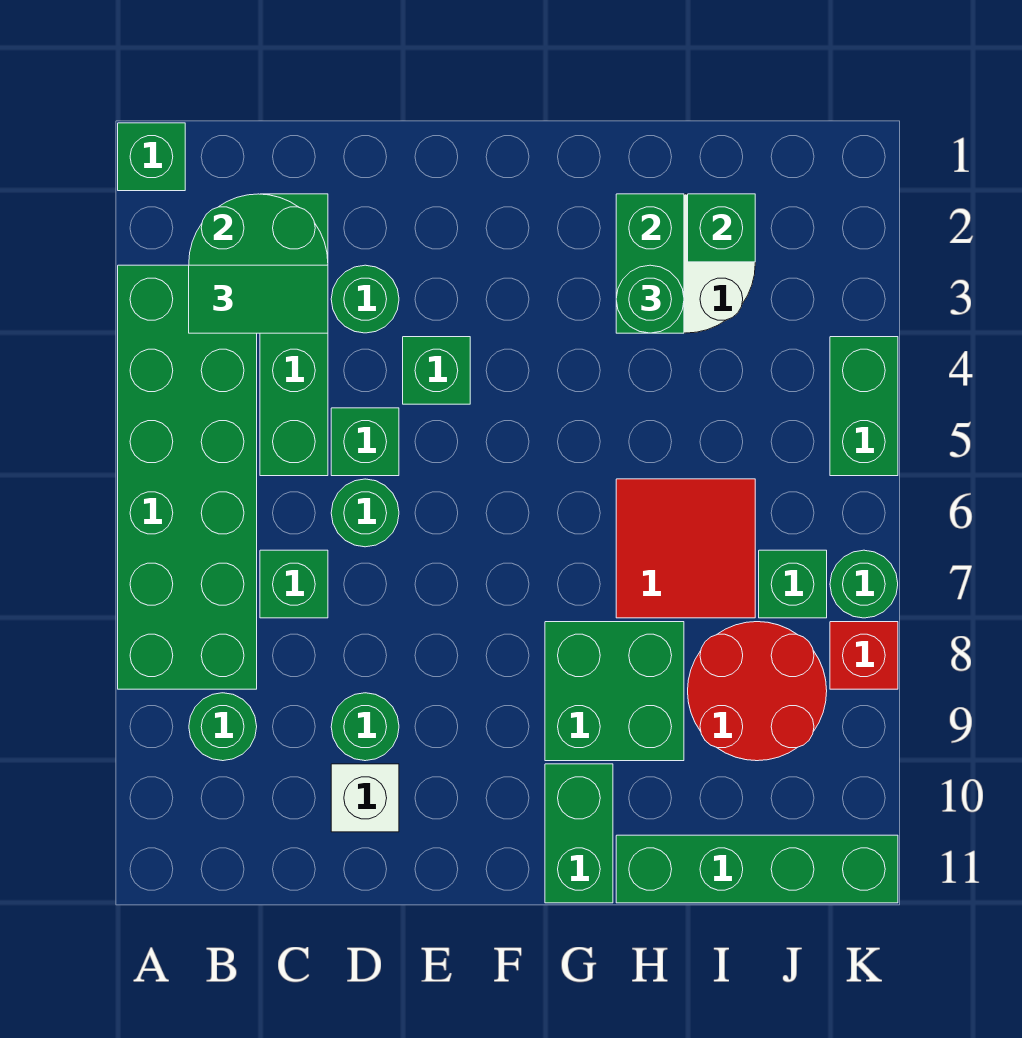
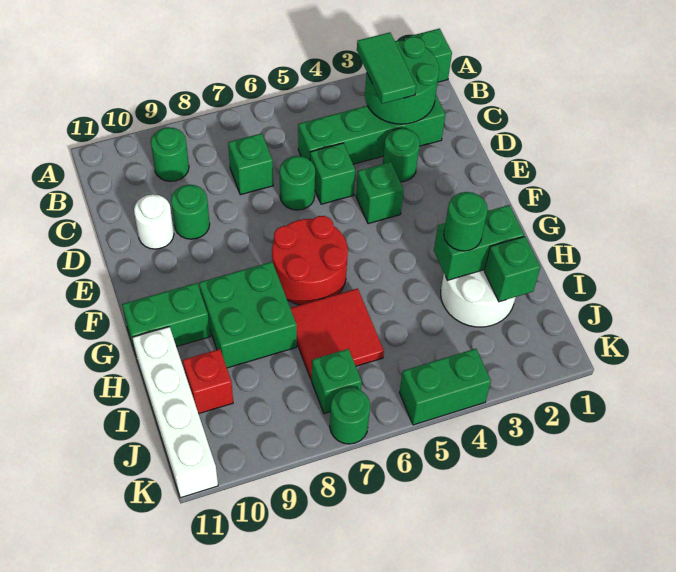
green brick A3:B8 level 1 -> none
white brick D10 level 1 -> white round brick D10 level 1
green brick H11:K11 level 1 -> white brick H11:K11 level 1
red round brick I8:J9 level 1 -> red round brick F6:G7 level 1
red brick K8 level 1 -> red brick I10 level 1

